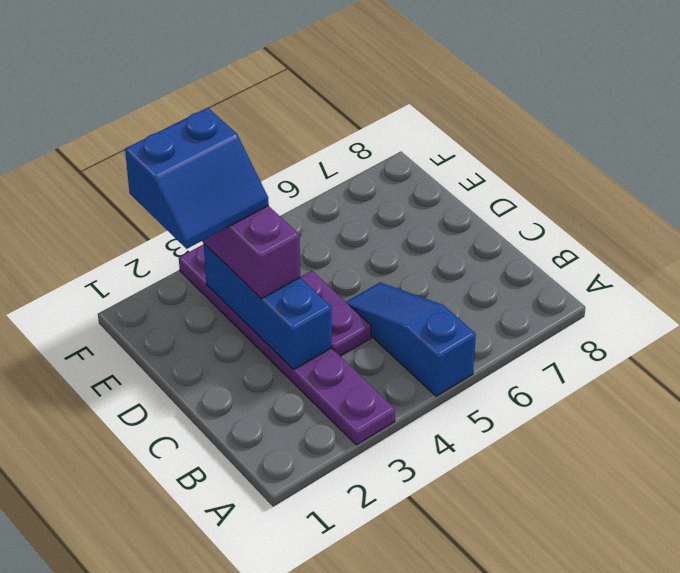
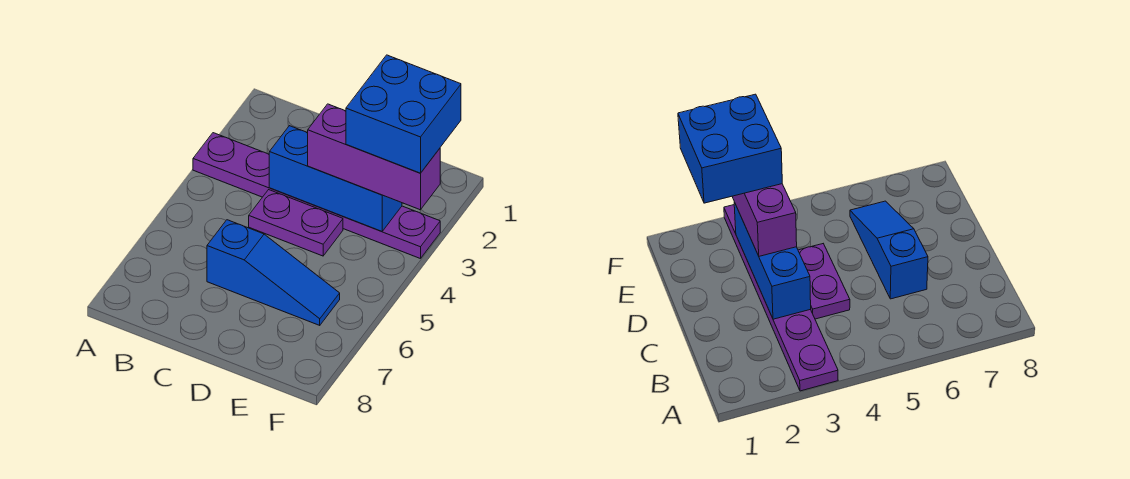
blue slope A5:C5 level 1 top A -> blue slope C6:E6 level 1 top C
blue slope E2:F3 level 4 top F -> blue brick E2:F3 level 4

